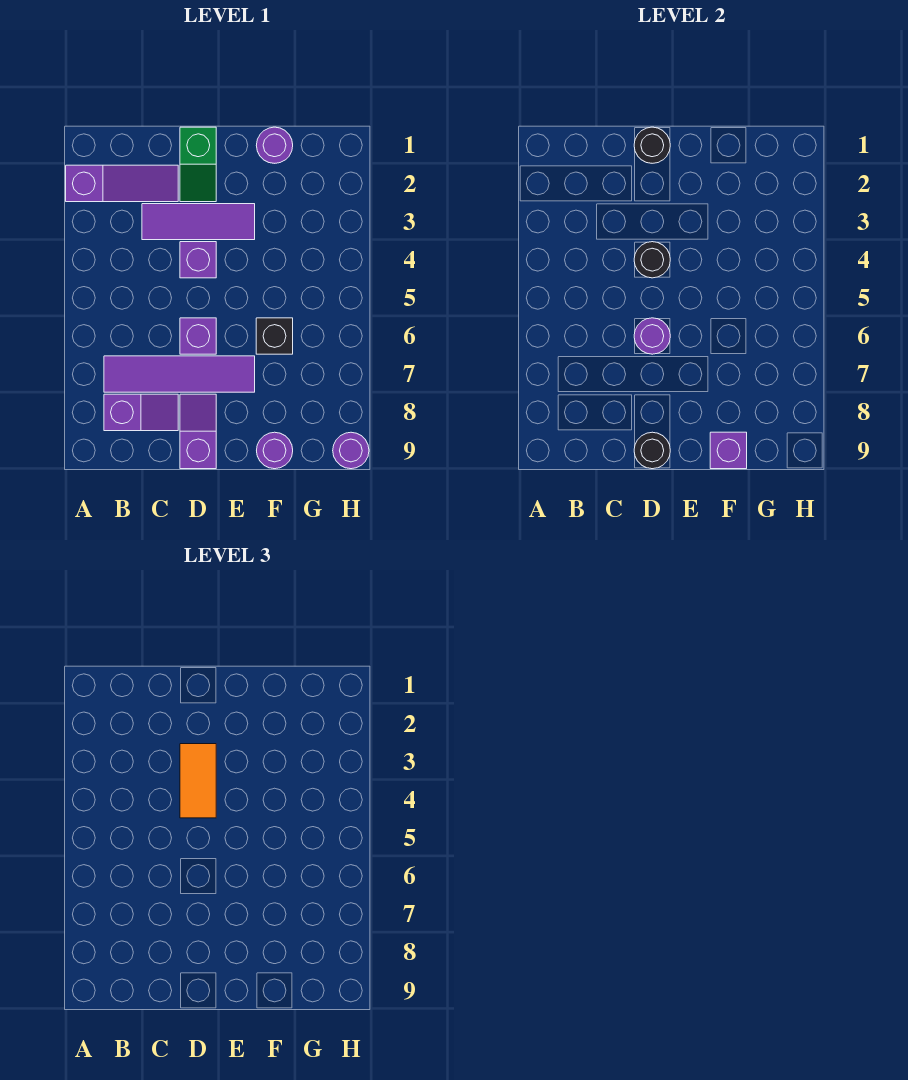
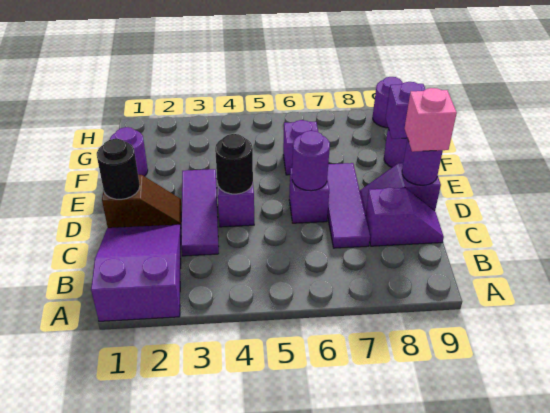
purple slope A2:C2 level 1 top A -> purple slope A1:C2 level 1 top A
purple tile B7:E7 level 1 -> purple tile C7:E7 level 1
purple slope B8:C8 level 1 top B -> purple slope C8:C9 level 1 top 8
green slope D1:D2 level 1 top 1 -> brown slope D1:D2 level 1 top 1
orange tile D3:D4 level 3 -> none
black round brick D9 level 2 -> purple round brick D9 level 2
none -> pink brick D9 level 3
black brick F6 level 1 -> purple brick F6 level 1

